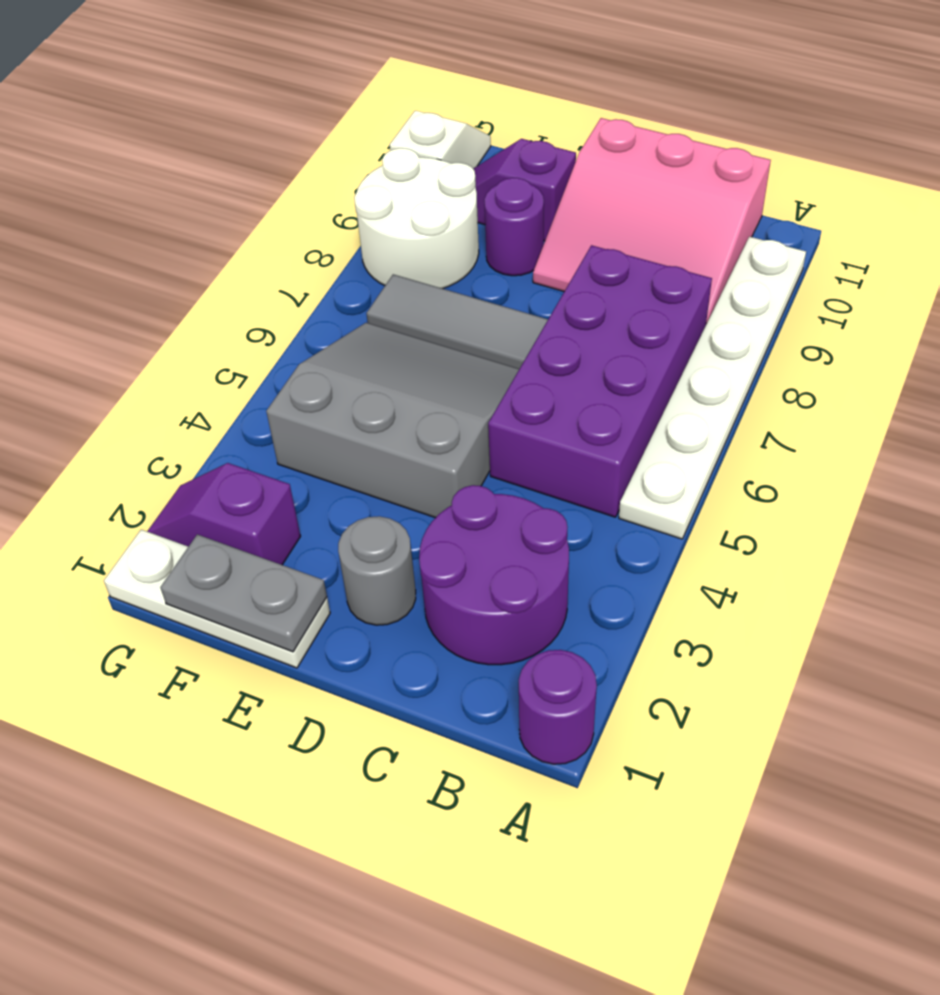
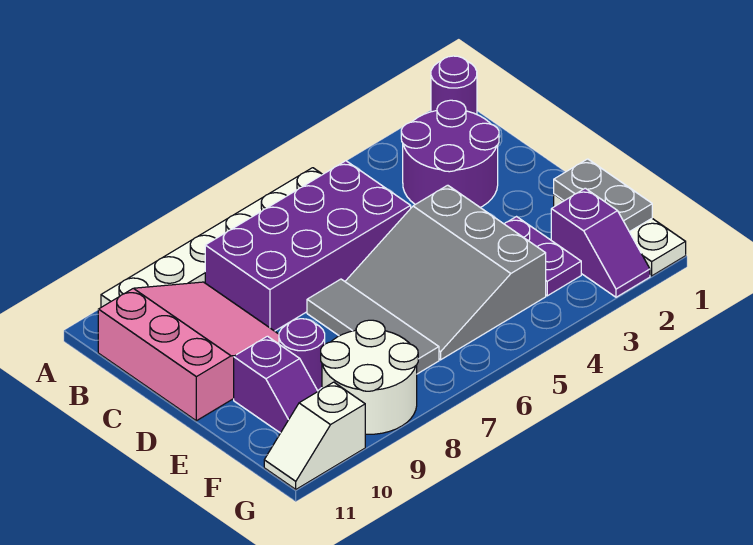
grey round brick D2 level 1 -> none
none -> purple plate E3:F3 level 1

